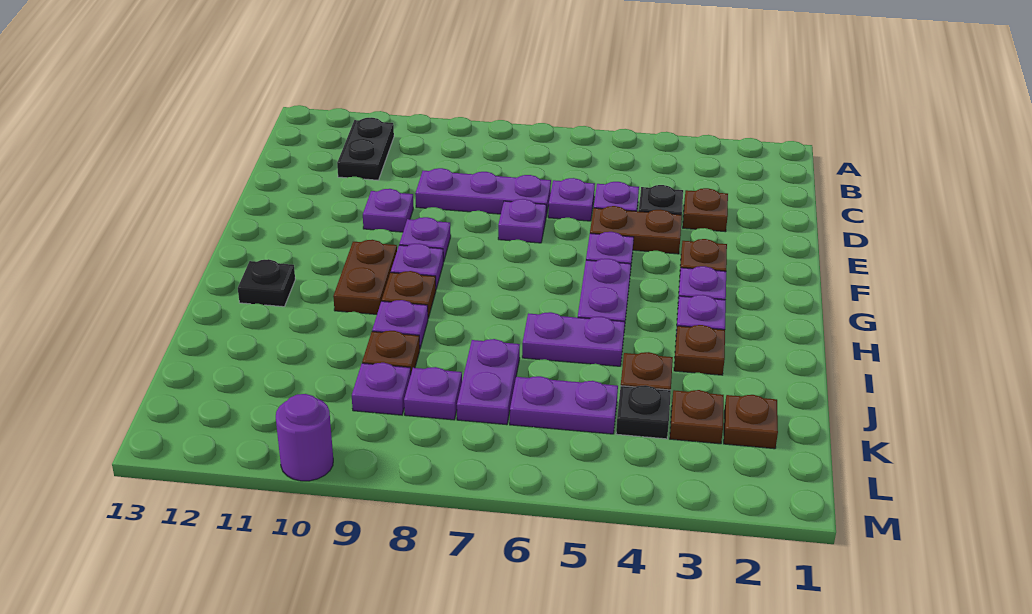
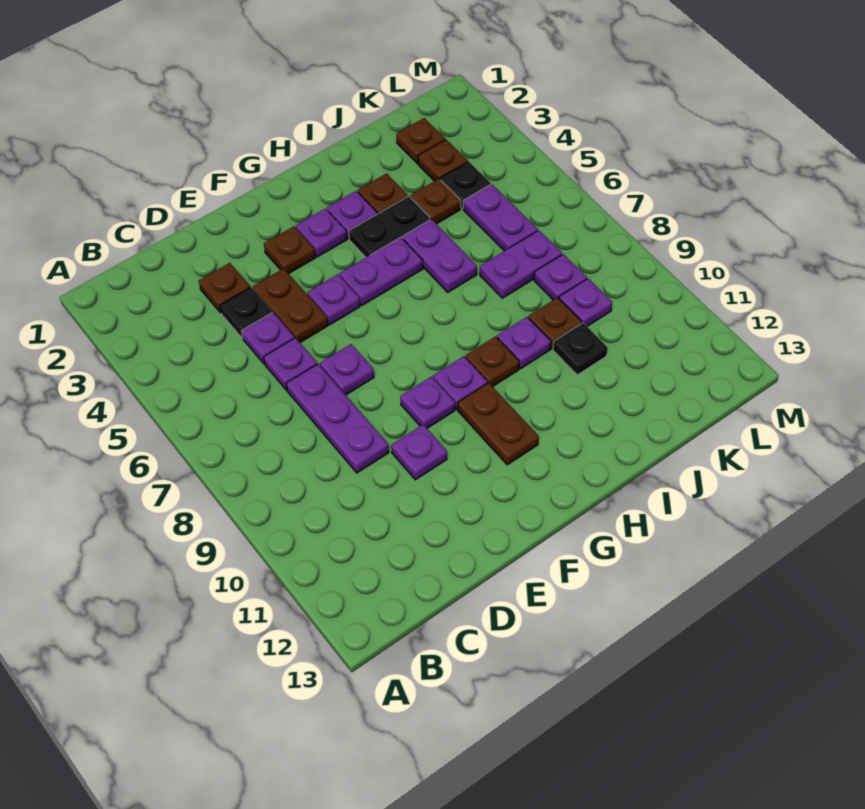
black plate B11:C11 level 1 -> black plate H4:I4 level 1
brown plate G10:H10 level 1 -> brown plate G10:G11 level 1
black plate H12 level 1 -> black plate J10 level 1
purple round brick M10 level 1 -> none

